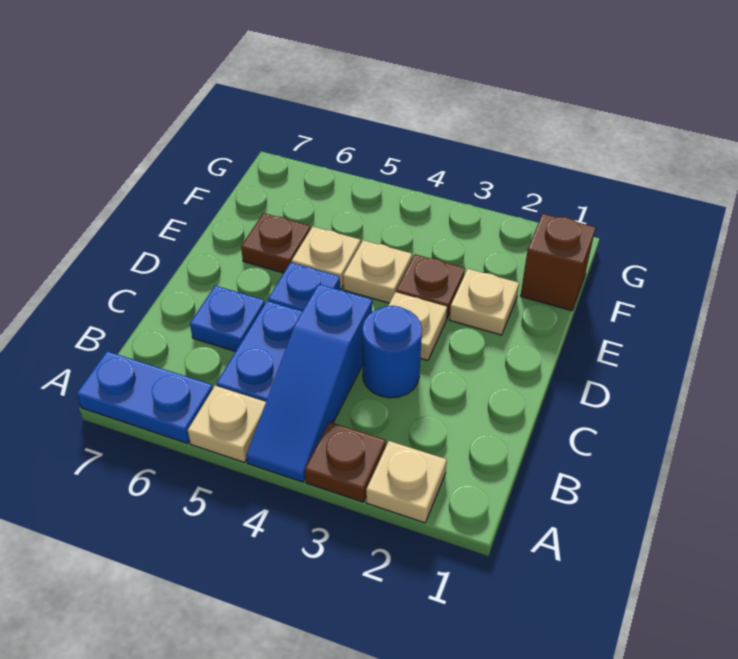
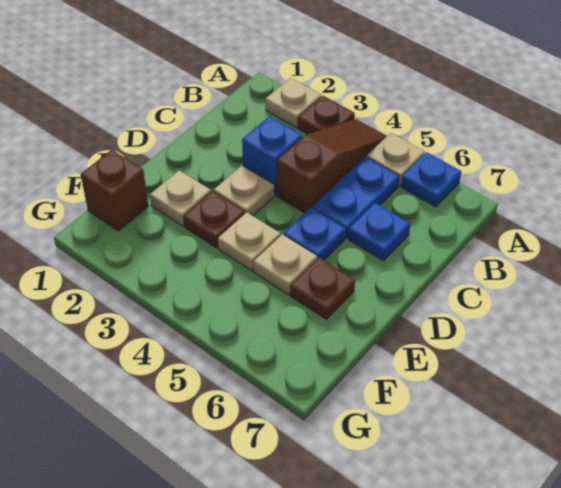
blue slope A4:C4 level 1 top C -> brown slope A4:C4 level 1 top C
blue plate A6:A7 level 1 -> blue plate A6 level 1
blue round brick C3 level 1 -> blue brick C3 level 1

